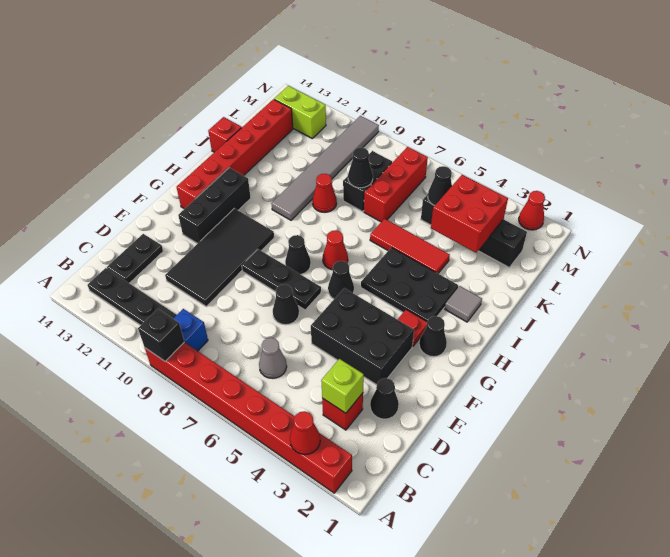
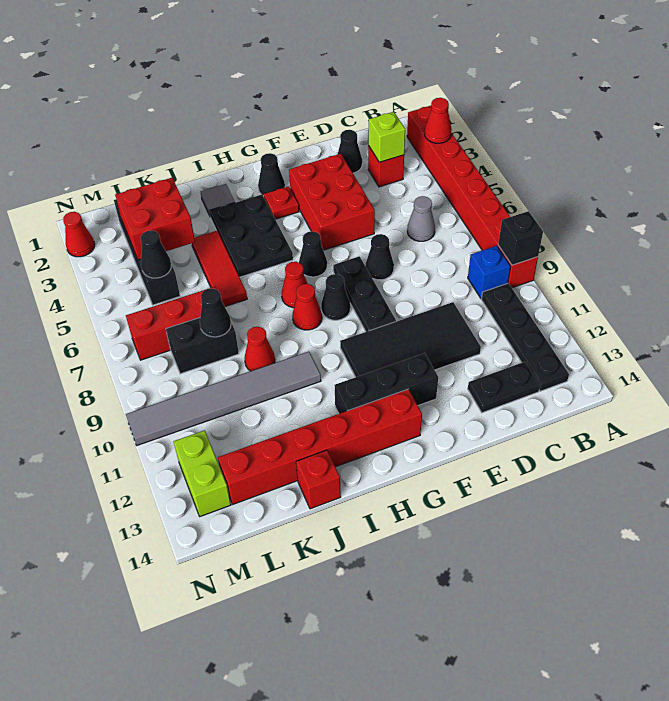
black brick E3:F5 level 1 -> red brick E3:F5 level 1
none -> red cone H8 level 1

